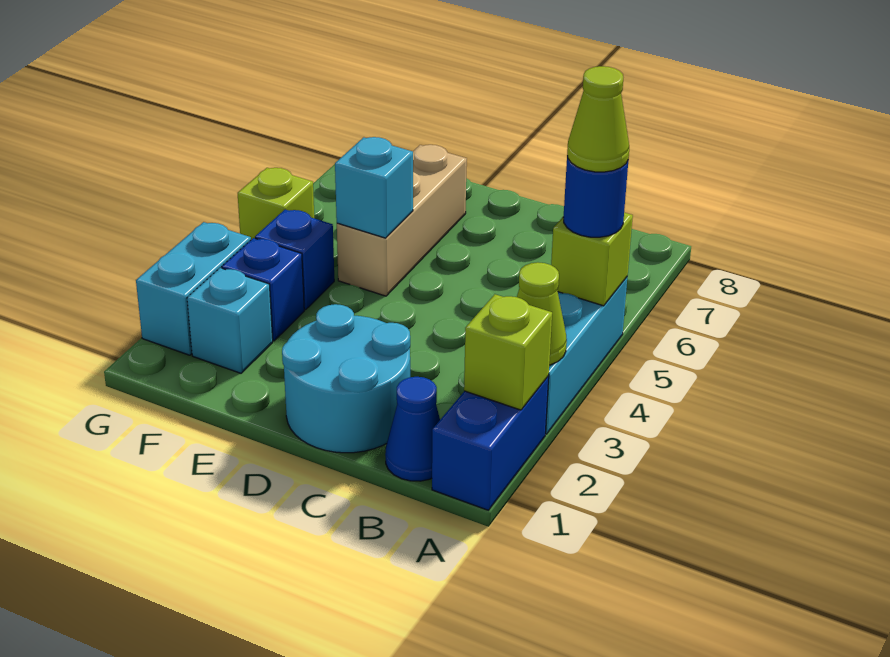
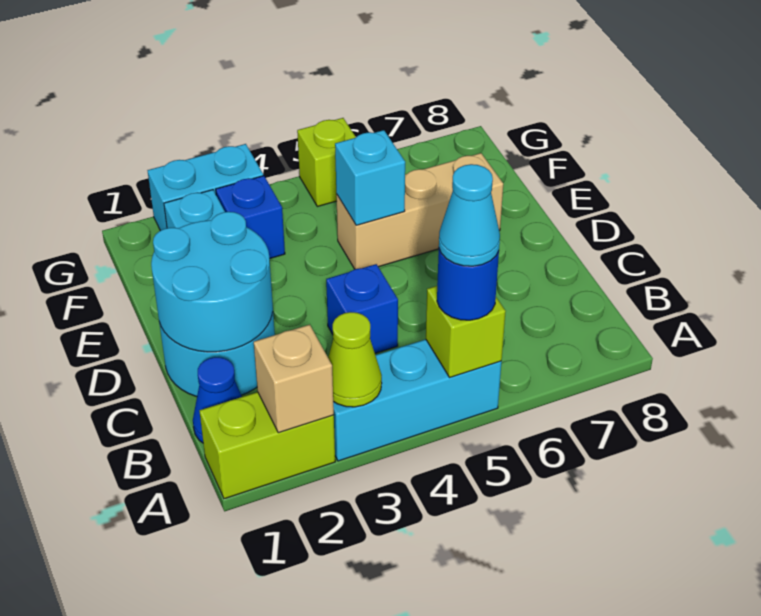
blue brick A1:A2 level 1 -> lime brick A1:A2 level 1
lime brick A2 level 2 -> tan brick A2 level 2
lime cone A5 level 4 -> cyan cone A5 level 4
none -> cyan round brick C1:D2 level 2
blue brick F4 level 1 -> blue brick C4 level 1

